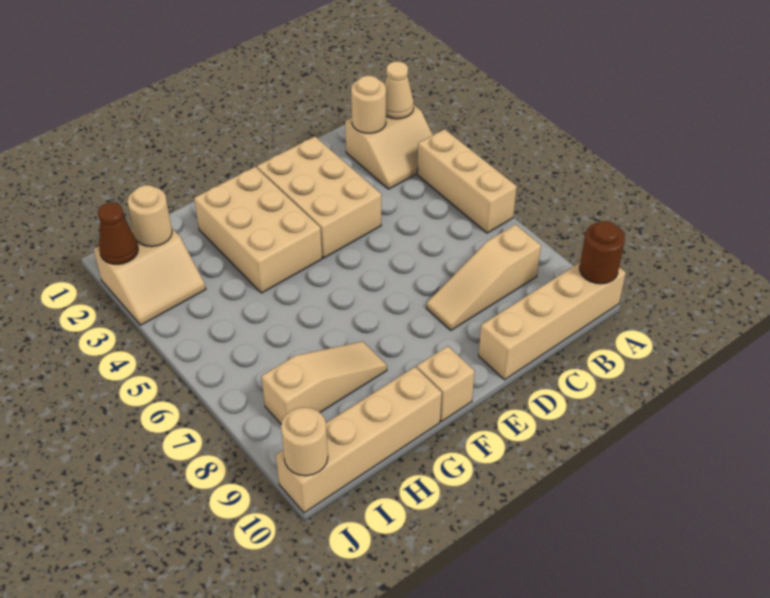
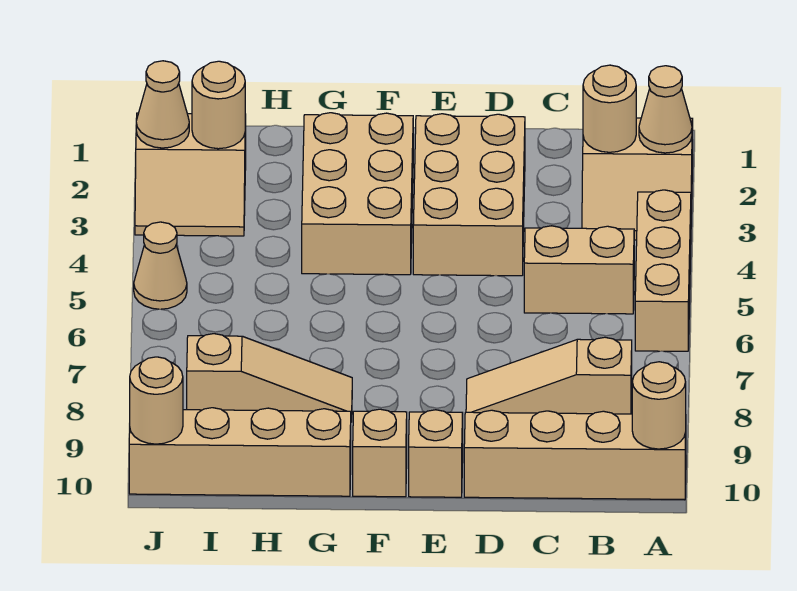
brown round brick A10 level 2 -> tan round brick A10 level 2
none -> tan brick B5:C5 level 1
none -> tan brick E10 level 1
brown cone J2 level 2 -> tan cone J2 level 2
none -> tan cone J5 level 1

